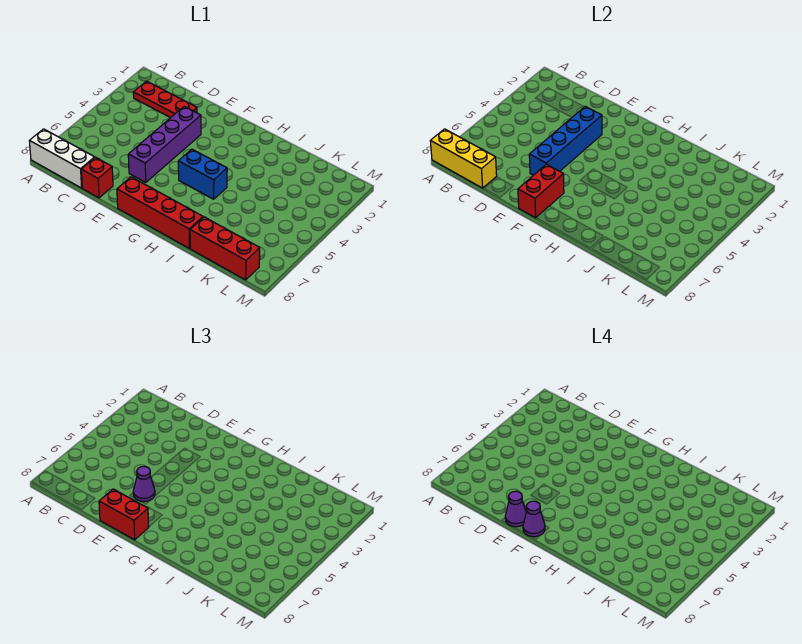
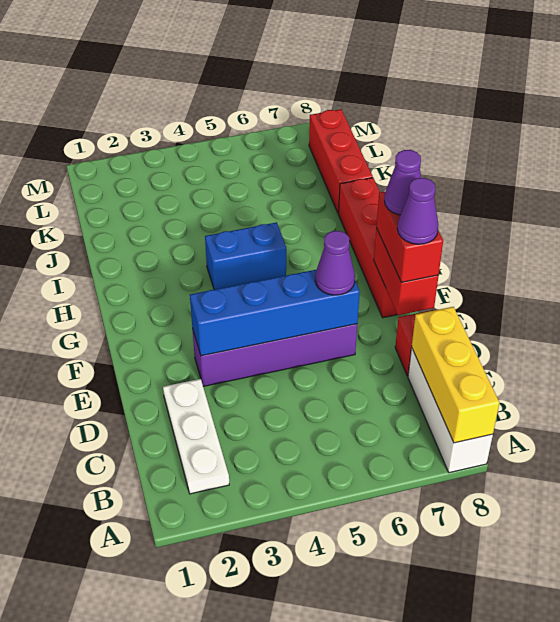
red plate B2:D2 level 1 -> white plate B2:D2 level 1
red brick F7:F8 level 2 -> red brick E8:F8 level 2
blue brick G5:H5 level 1 -> blue brick H4:H5 level 1

